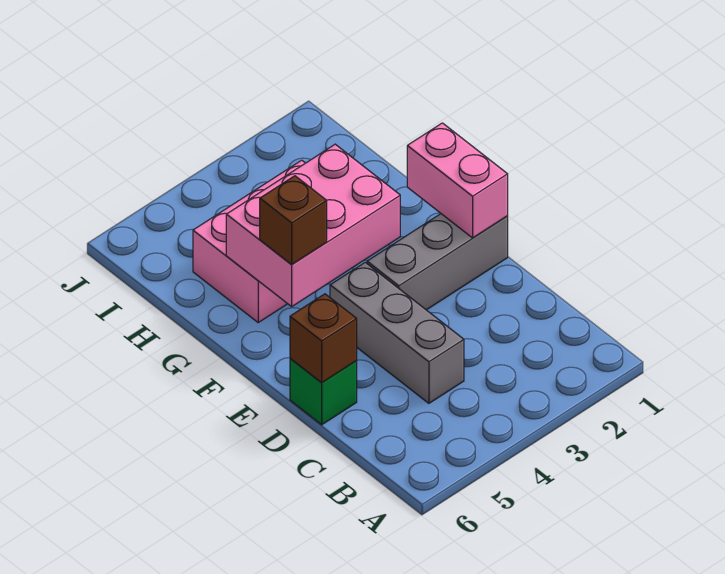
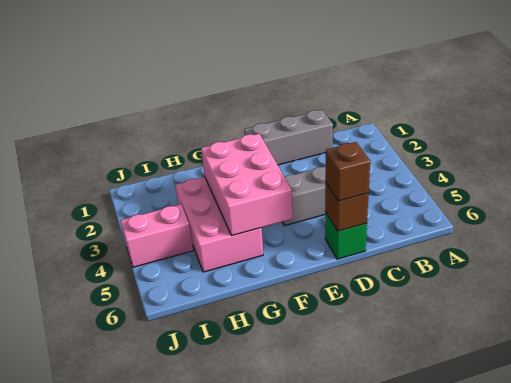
grey brick E1:E3 level 1 -> grey brick C1:E1 level 1
pink brick E1:F1 level 2 -> pink brick I4:J4 level 1
brown brick F5 level 3 -> brown brick D6 level 3

